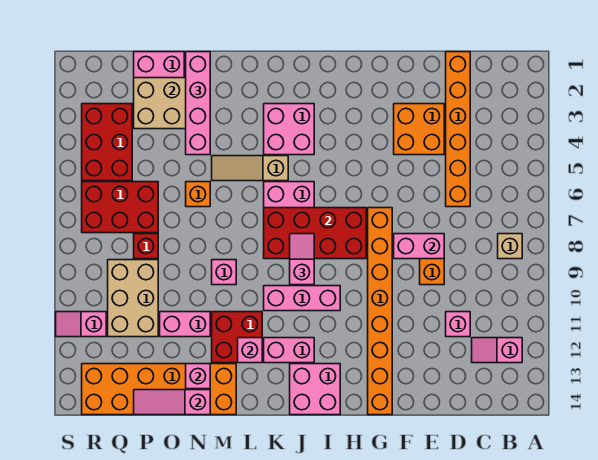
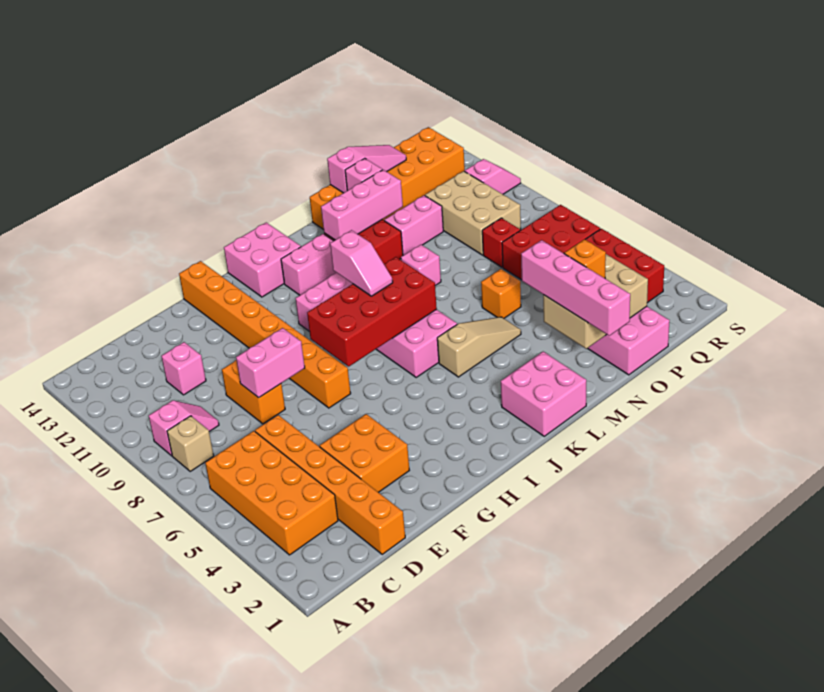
none -> orange brick B3:C6 level 1
pink slope B12:C12 level 1 top B -> pink slope B9:C9 level 1 top B
pink brick J3:K4 level 1 -> pink brick K1:L2 level 1
pink brick L12 level 2 -> pink brick L12:N12 level 2
none -> orange brick O3 level 3

